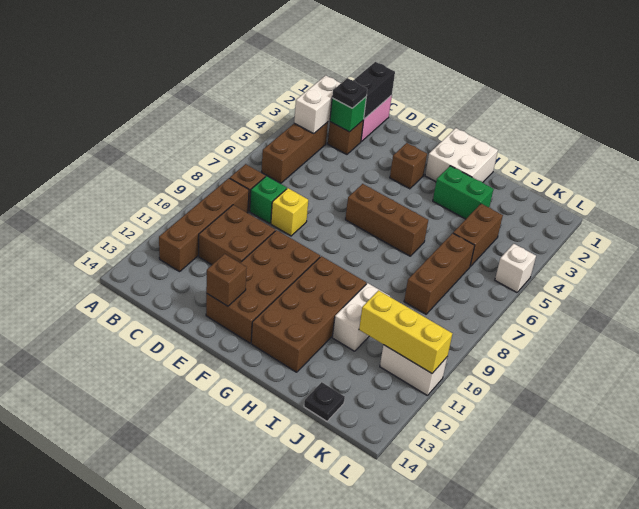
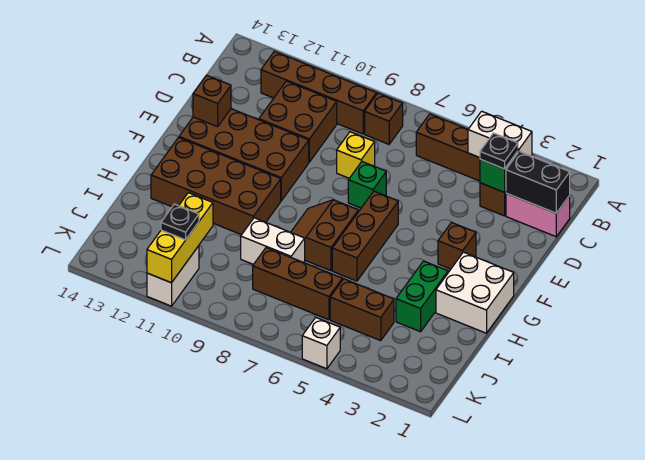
green brick C8 level 1 -> green brick E7 level 1
none -> brown slope G7:H8 level 1 top 7
white brick I10:I11 level 1 -> white brick I8:I9 level 1
black plate J14 level 1 -> black plate K11 level 3

